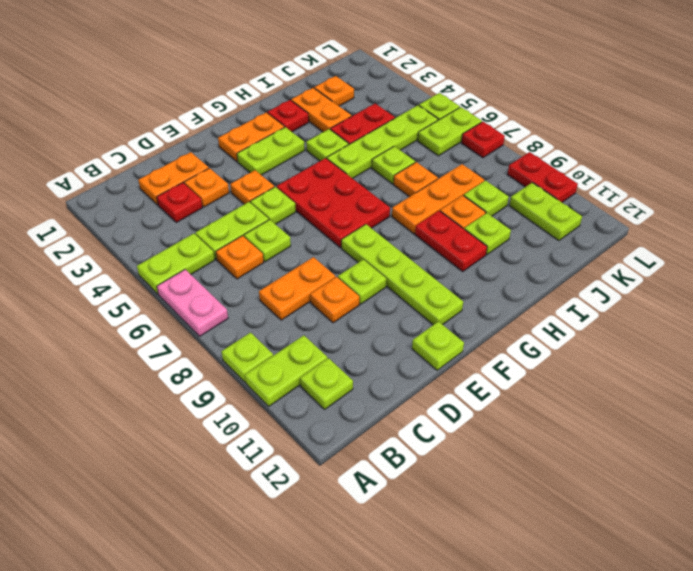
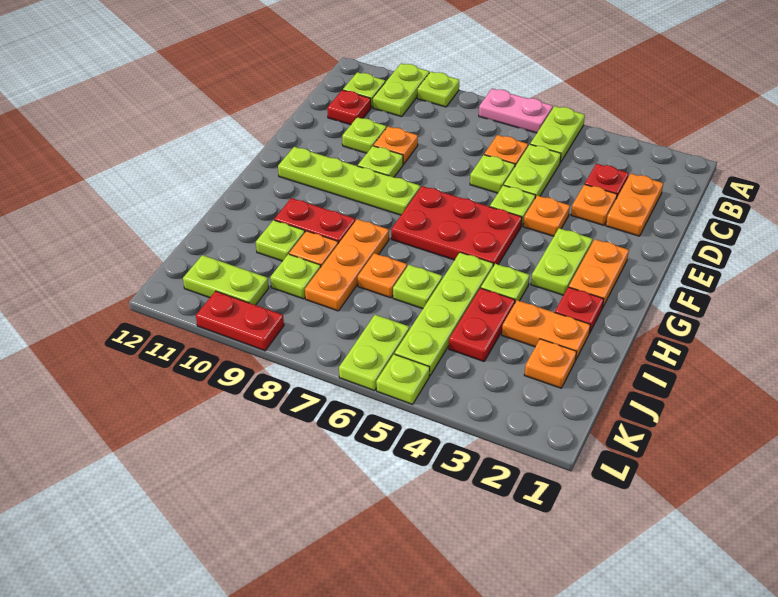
orange plate C8:D8 level 1 -> none
lime plate E12 level 1 -> lime plate D10 level 1
red plate L7 level 1 -> red plate C11 level 1

